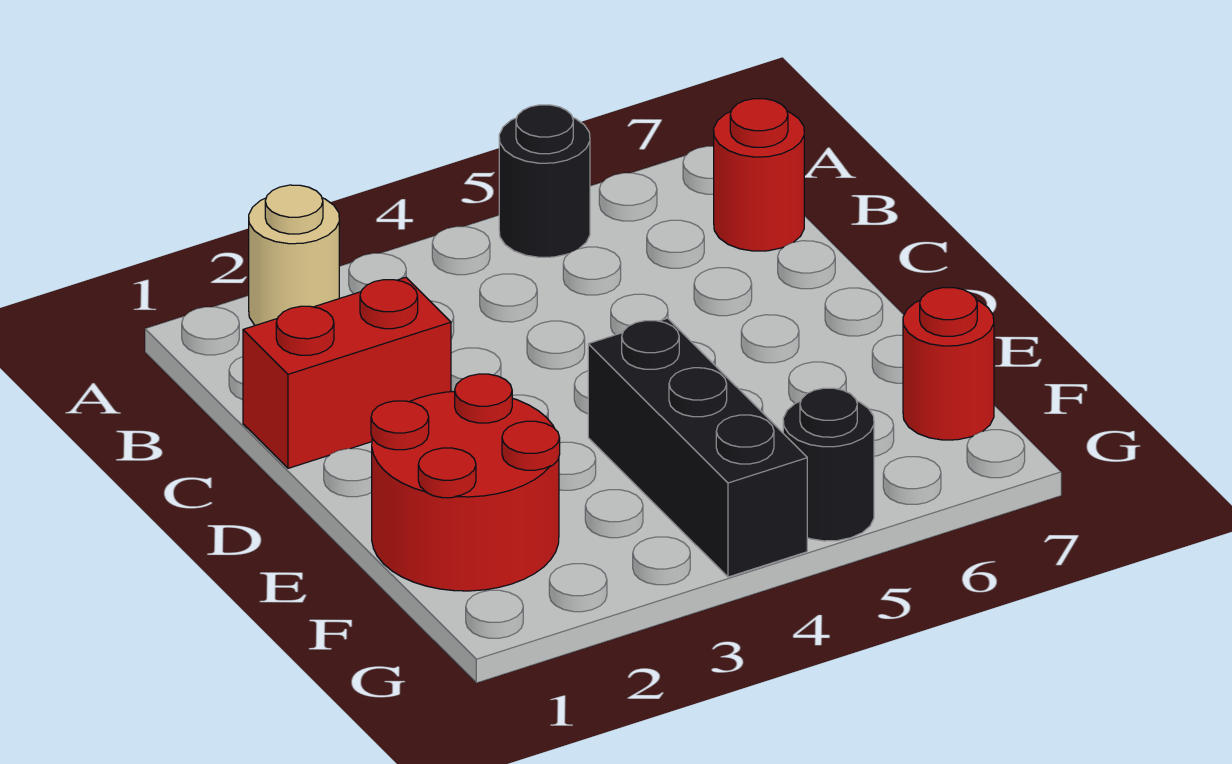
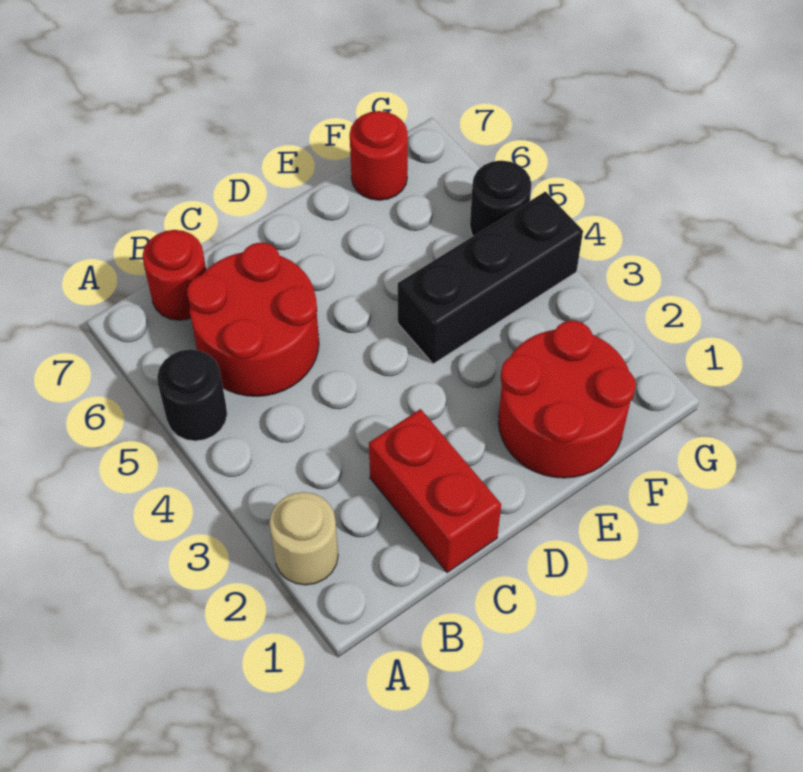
none -> red round brick B5:C6 level 1

